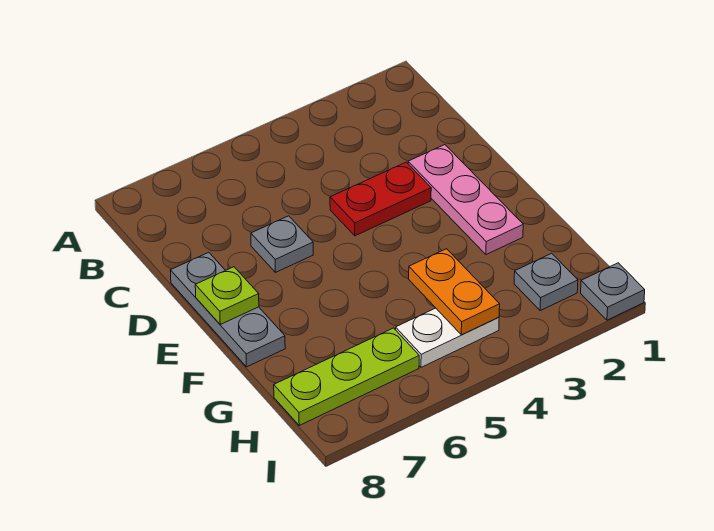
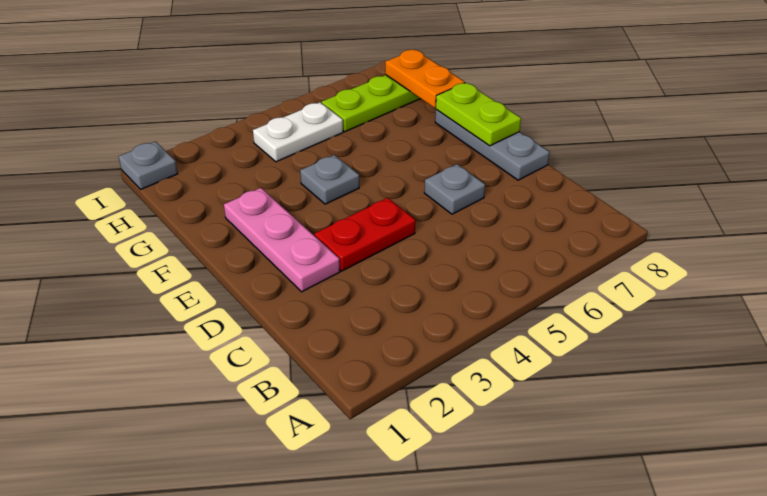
lime plate E8 level 2 -> lime plate E8:F8 level 2
orange plate G4:H4 level 2 -> orange plate G8:H8 level 2
grey plate H2 level 1 -> grey plate F4 level 1

